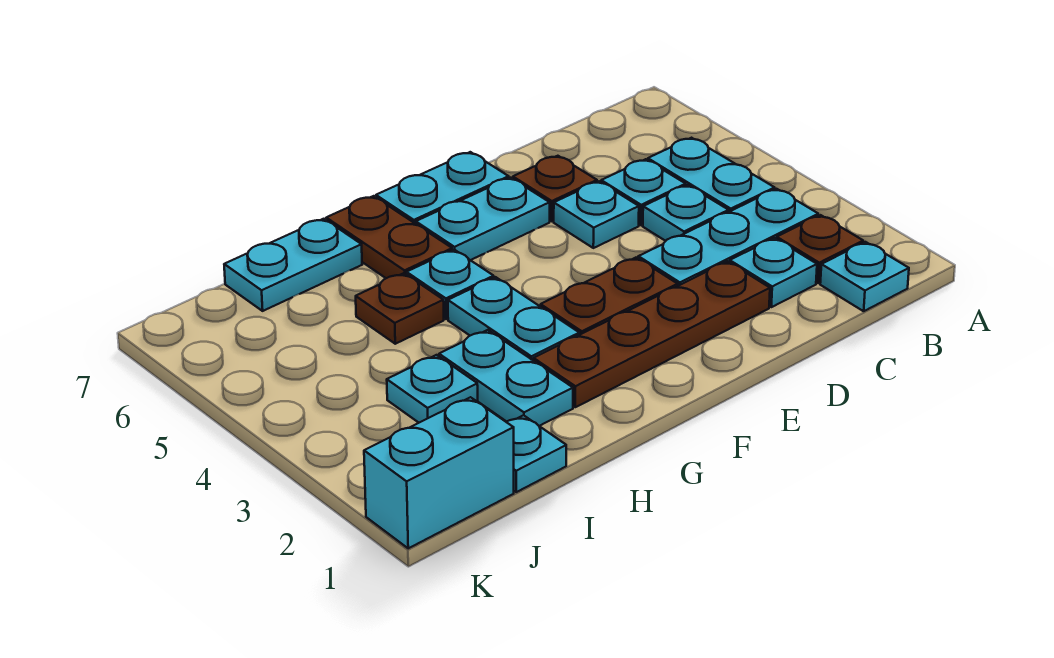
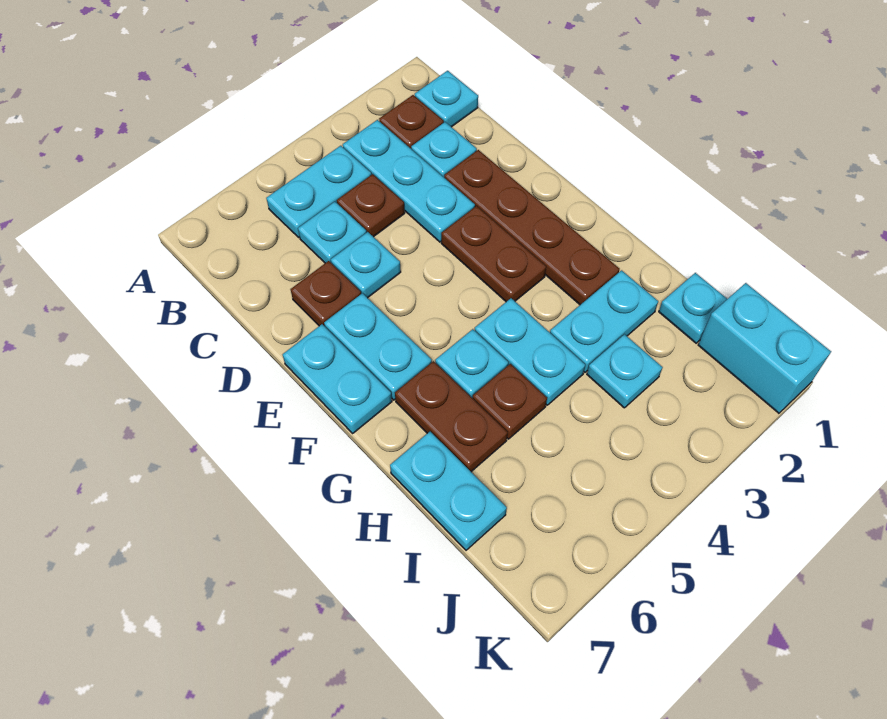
cyan plate C4 level 1 -> brown plate C4 level 1
cyan plate G3:G4 level 1 -> cyan plate G4:H4 level 1
brown plate G6:G7 level 1 -> brown plate G6:H6 level 1

